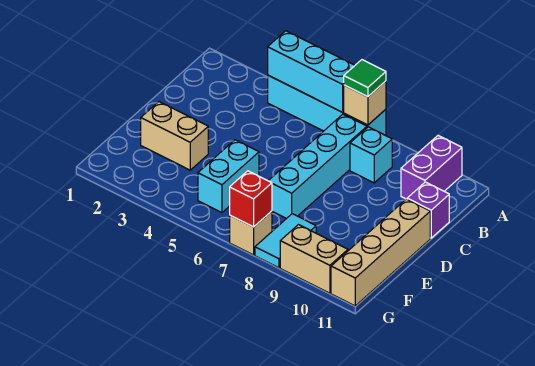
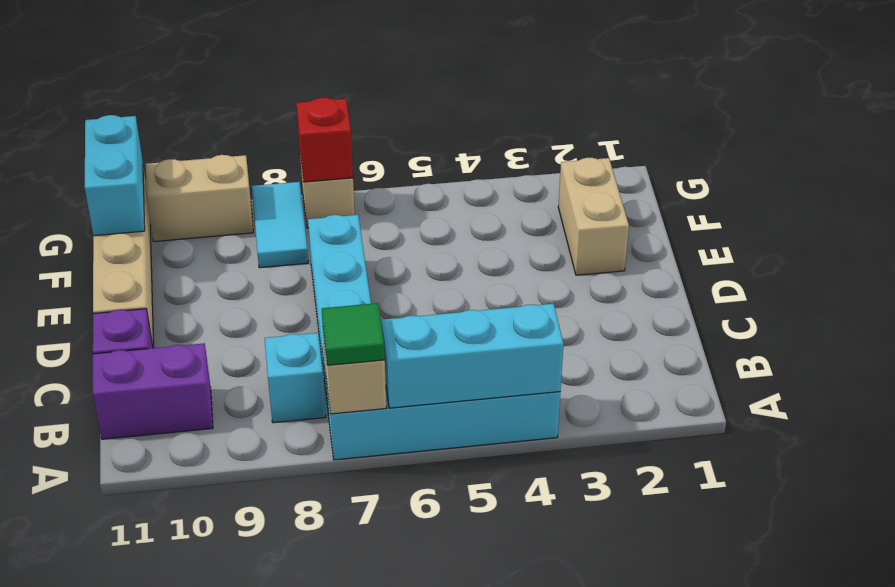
purple brick A10:B10 level 1 -> purple brick B10:B11 level 1
tan brick E2:E3 level 1 -> tan brick E2:F2 level 1
cyan brick E5:F5 level 1 -> cyan brick F11:G11 level 2

